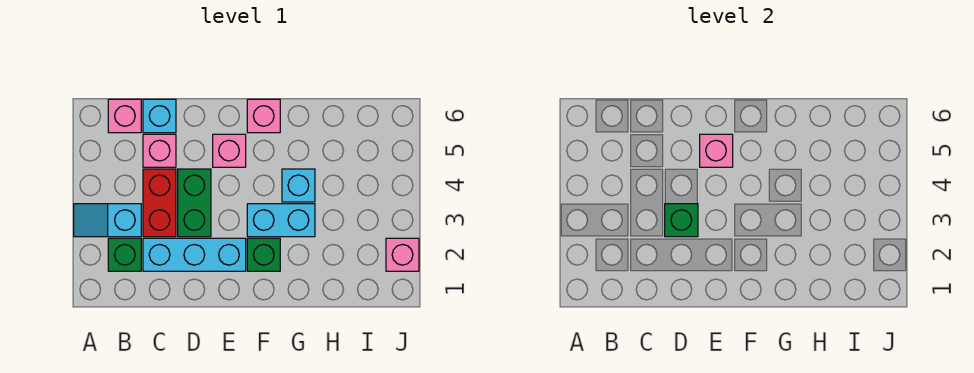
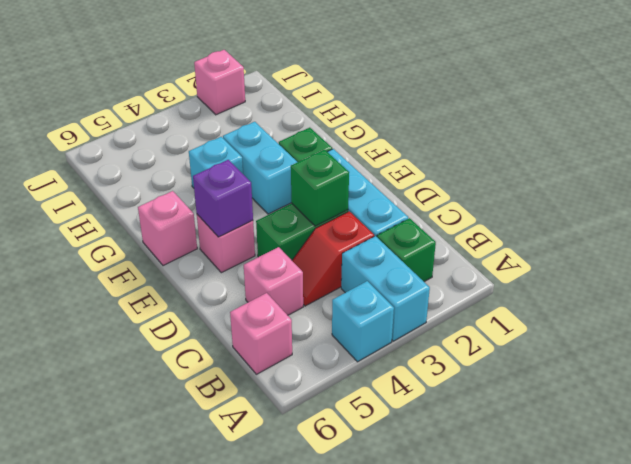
cyan slope A3:B3 level 1 top B -> cyan brick A3:B3 level 1
red brick C3:C4 level 1 -> red slope C3:C4 level 1 top 3
cyan brick C6 level 1 -> cyan brick A4 level 1
pink brick E5 level 2 -> purple brick E5 level 2

